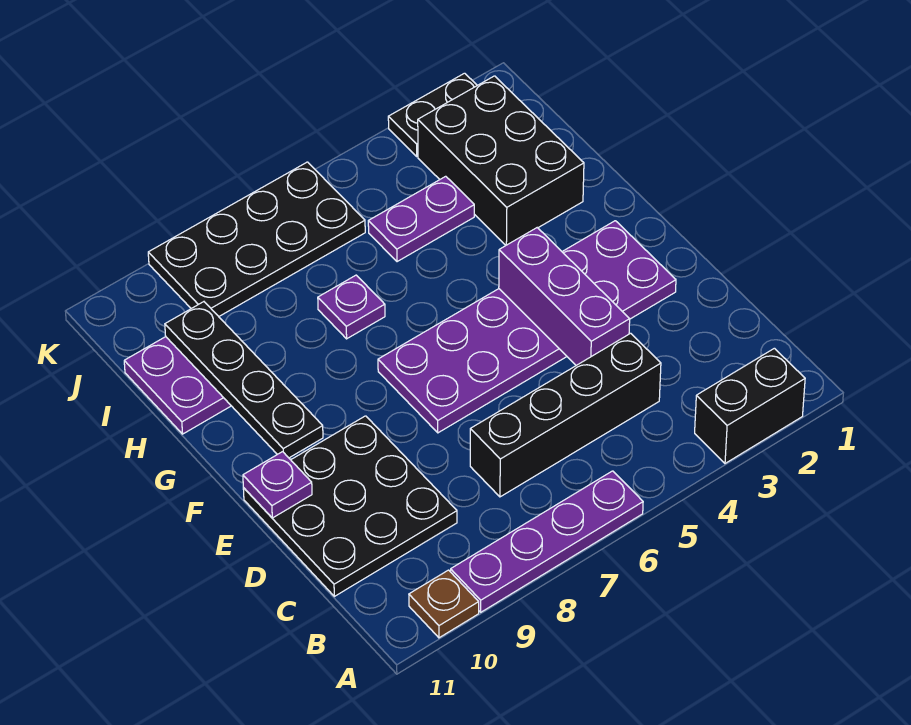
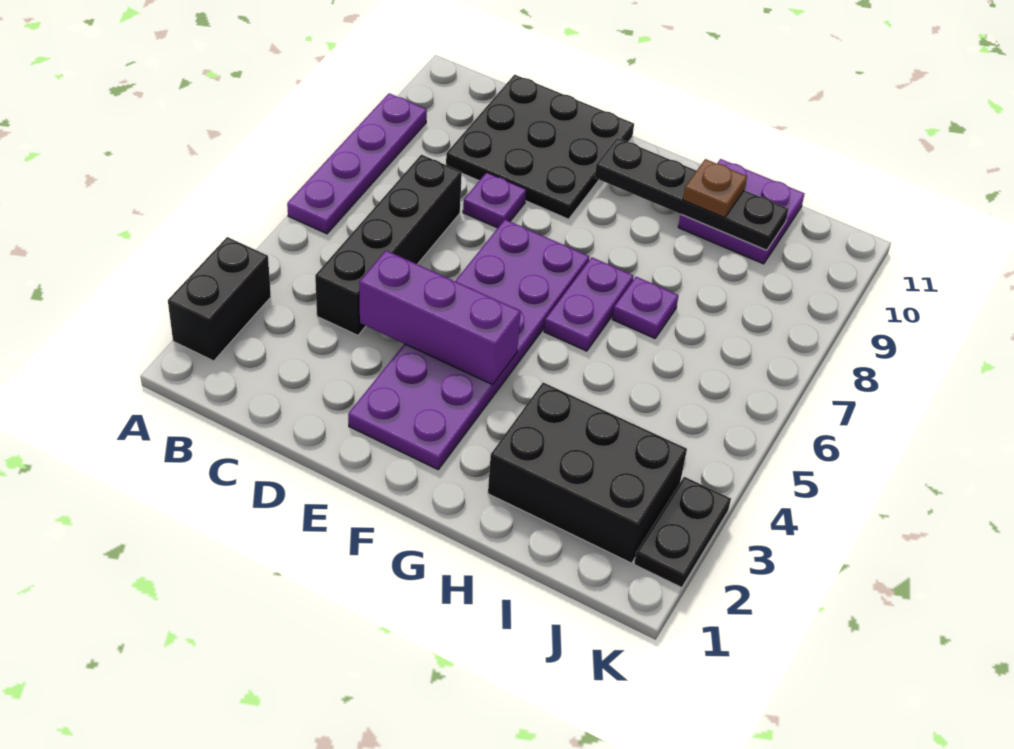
brown plate A10 level 1 -> brown plate H10 level 3
purple plate E11 level 2 -> purple plate D8 level 1
purple plate I4:I5 level 1 -> purple plate G6:G7 level 1
black plate J6:K9 level 1 -> none

